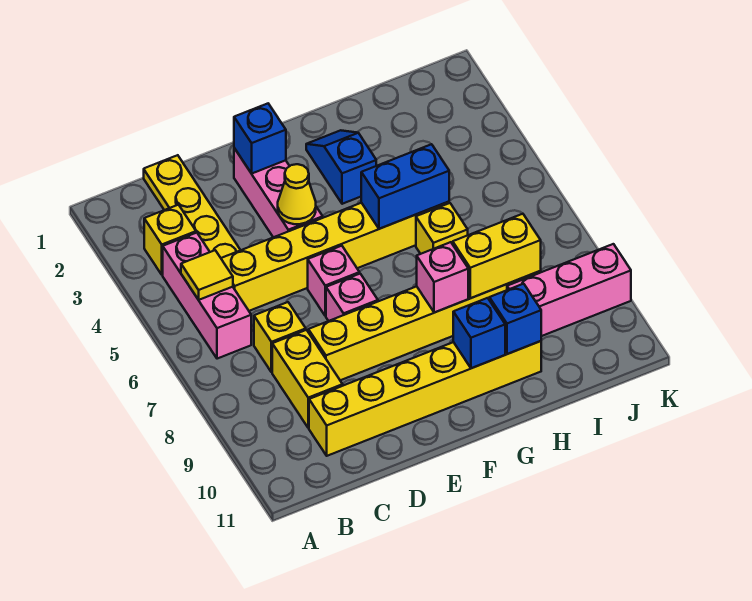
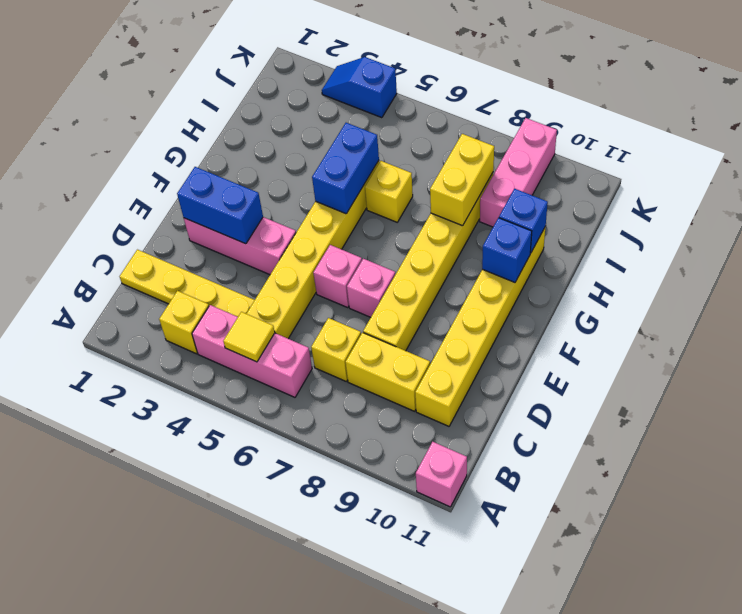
blue brick E2 level 2 -> blue brick E2:E3 level 2
yellow cone E4 level 2 -> none
blue slope G2:G3 level 1 top 3 -> blue slope K3:K4 level 1 top 4
pink brick G8 level 2 -> pink brick A11 level 1

